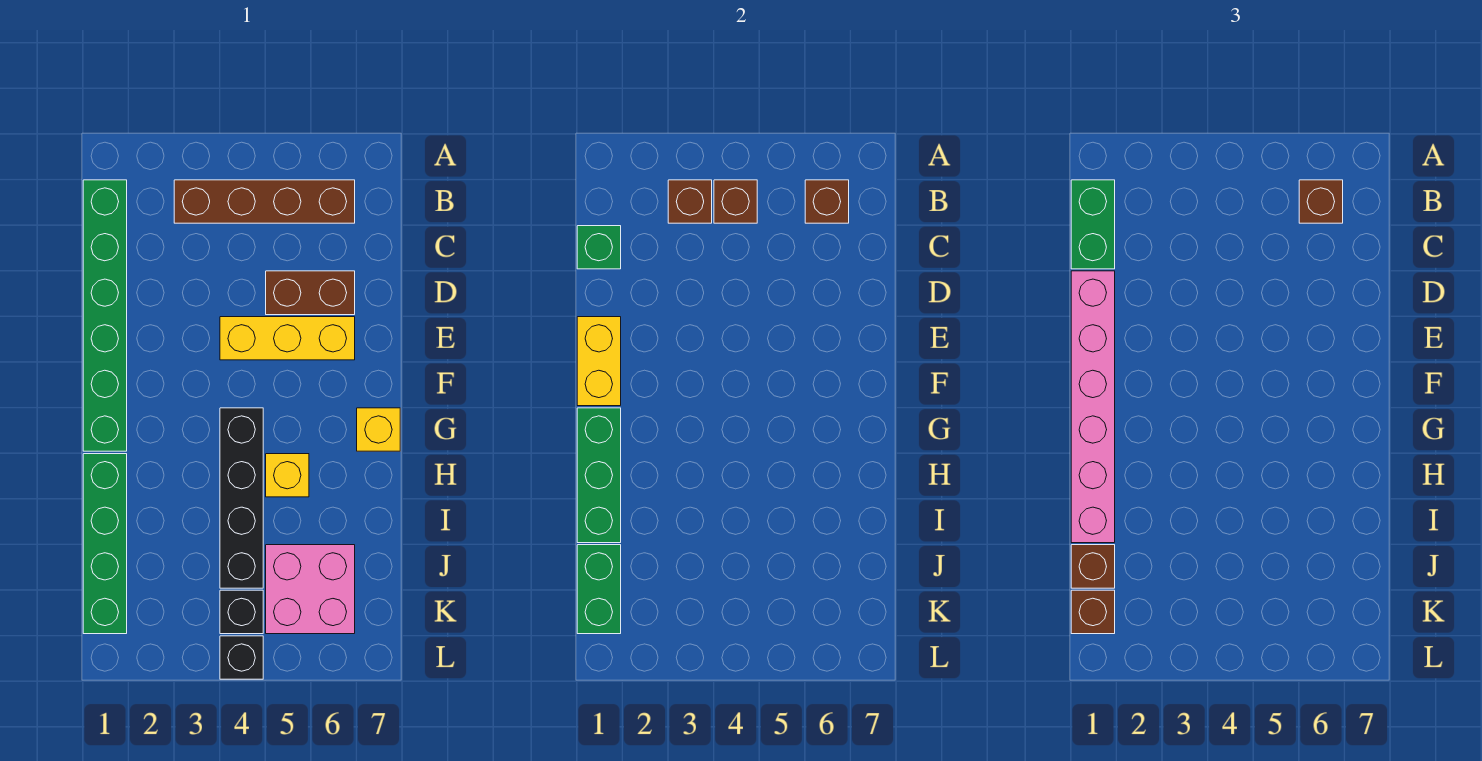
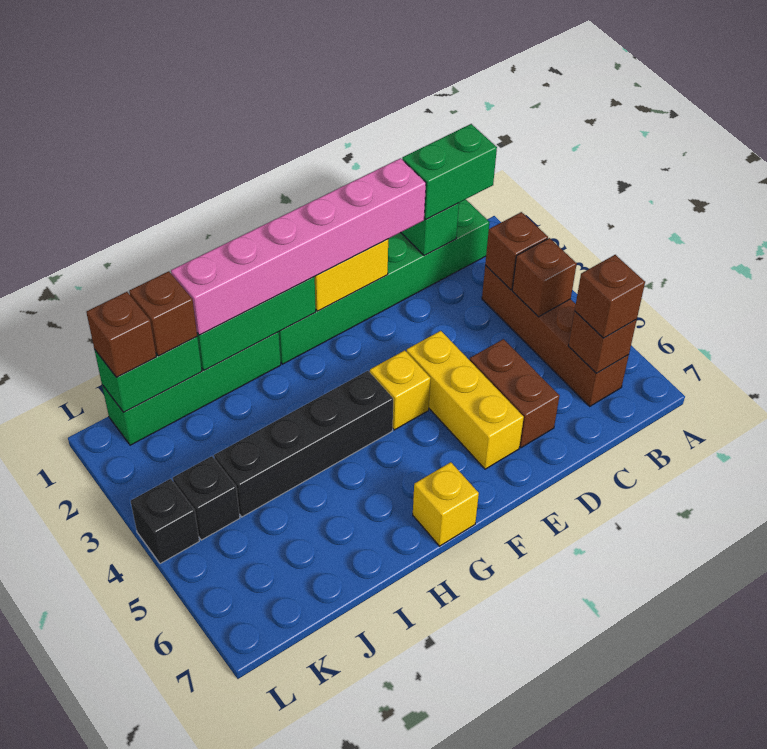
yellow brick H5 level 1 -> yellow brick F4 level 1
pink brick J5:K6 level 1 -> none

